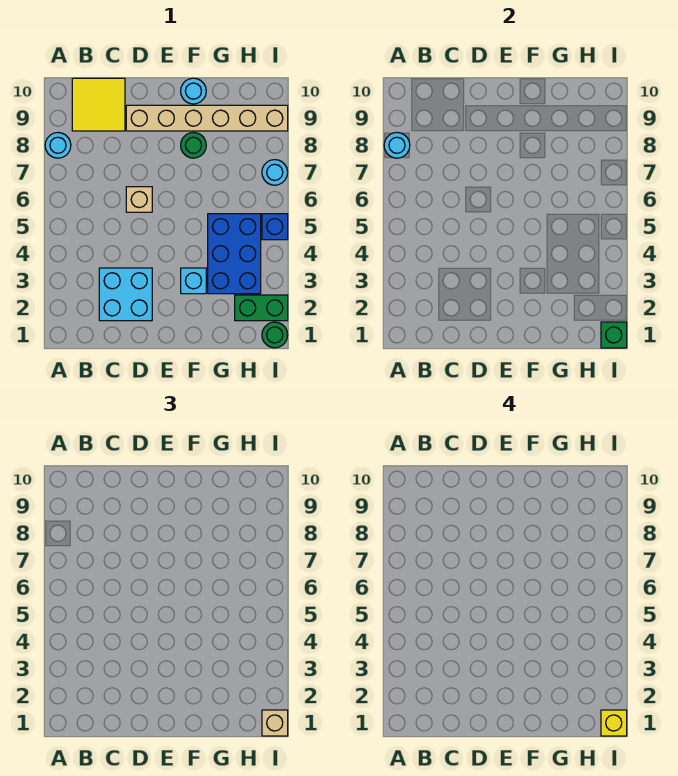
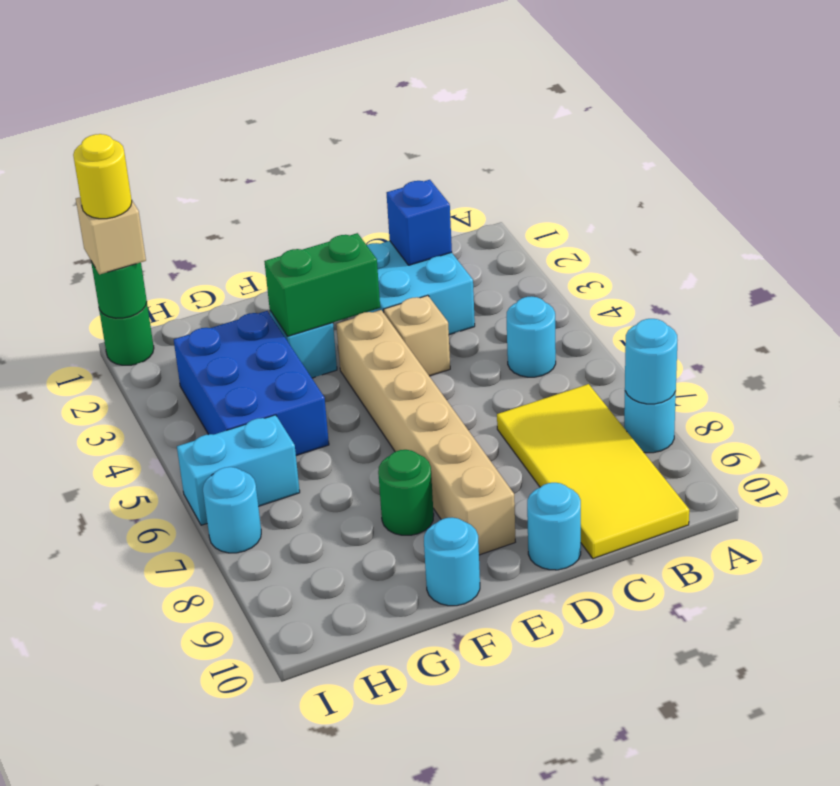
none -> cyan round brick B5 level 1
yellow tile B9:C10 level 1 -> yellow tile B7:C10 level 1
tan brick D6 level 1 -> tan brick D4 level 1
tan brick D9:I9 level 1 -> tan brick E4:E9 level 1
none -> cyan round brick D10 level 1
green brick H2:I2 level 1 -> green brick E3:F3 level 2
none -> cyan brick H6:I6 level 1
green brick I1 level 2 -> green round brick I1 level 2
yellow brick I1 level 4 -> yellow round brick I1 level 4
blue brick I5 level 1 -> blue brick C2 level 2

